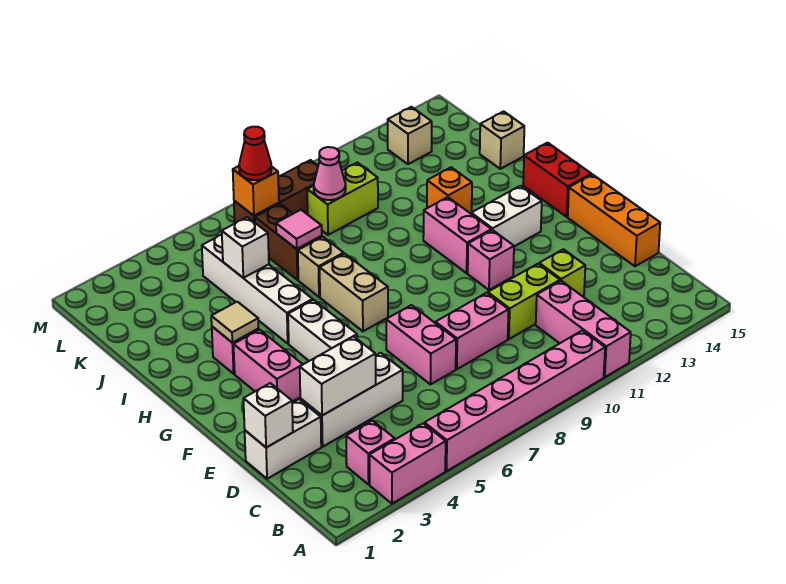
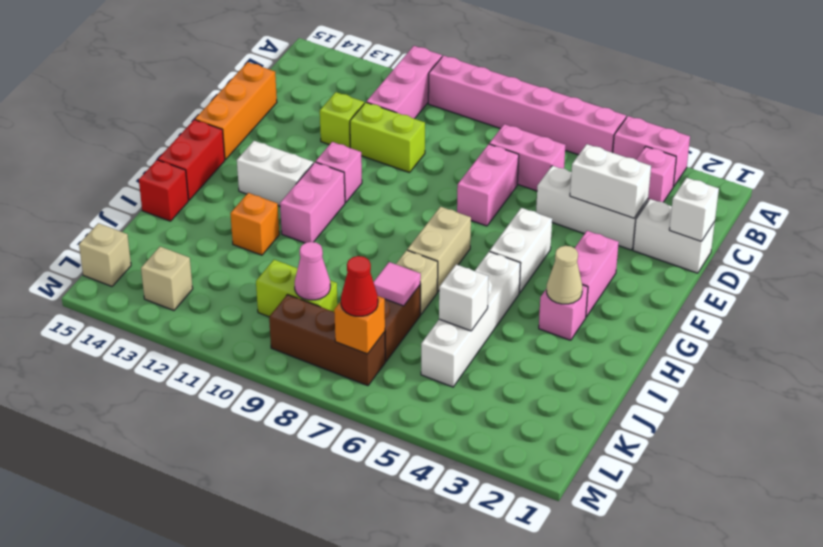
pink brick D8:D9 level 1 -> pink brick C6:C7 level 1
tan tile H3 level 2 -> tan cone H3 level 2
none -> red brick I15 level 1
tan brick J15 level 1 -> tan brick L15 level 1

